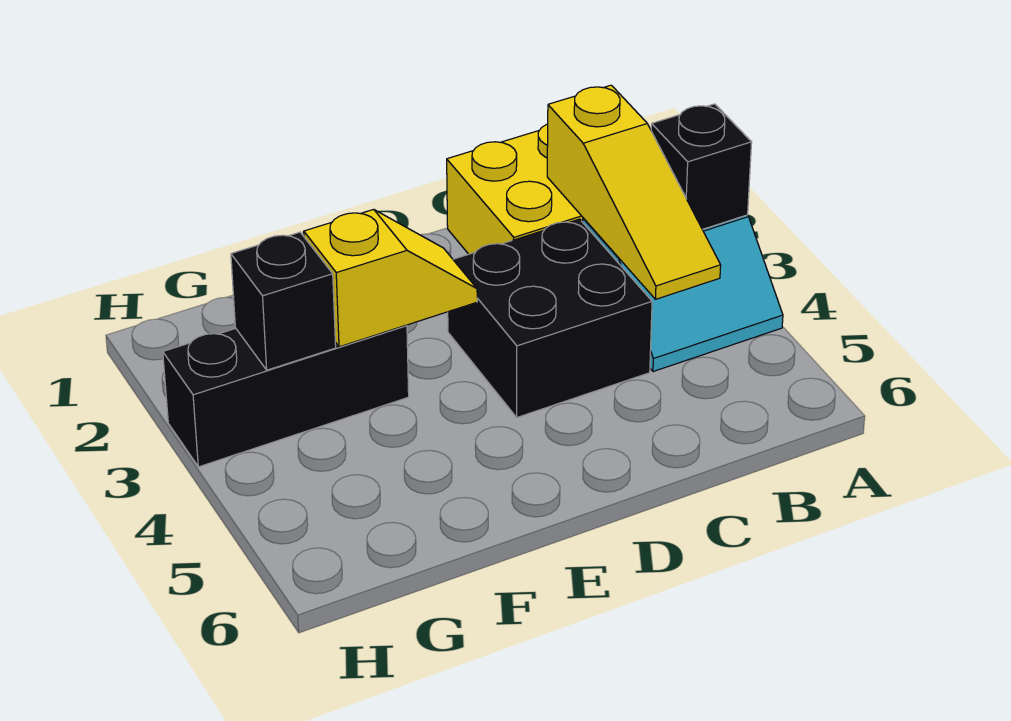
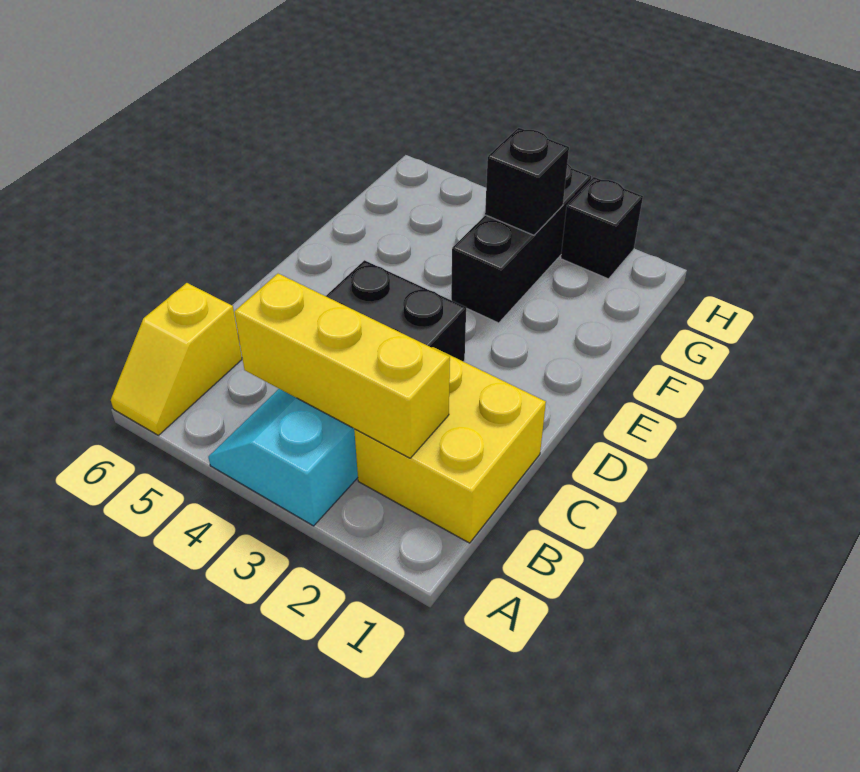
black brick A3 level 2 -> black brick H2 level 1
yellow slope B2:B4 level 2 top 2 -> yellow brick B2:B4 level 2
yellow slope E3:F3 level 2 top F -> yellow slope A6:B6 level 1 top B

